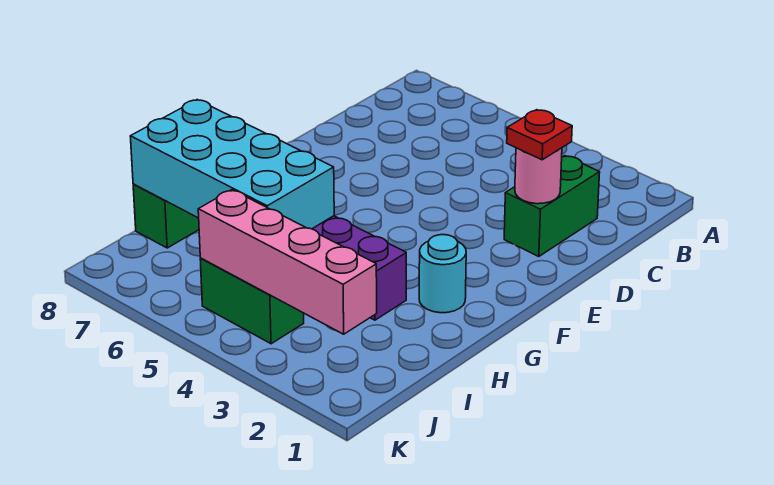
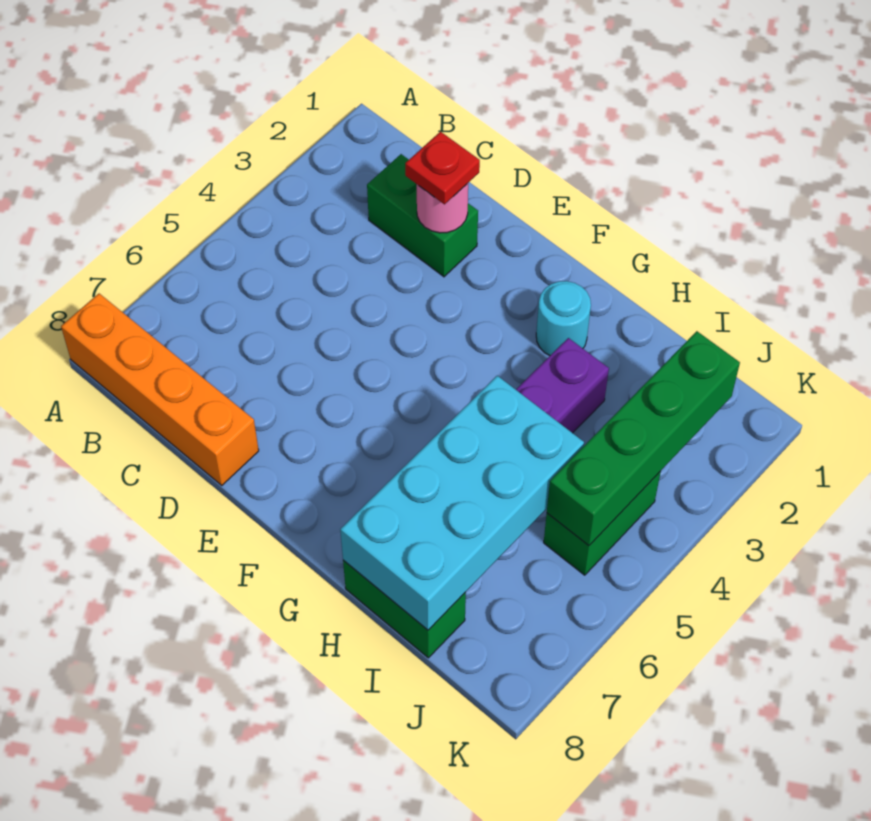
none -> orange brick A8:D8 level 1
pink brick J2:J5 level 2 -> green brick J2:J5 level 2

